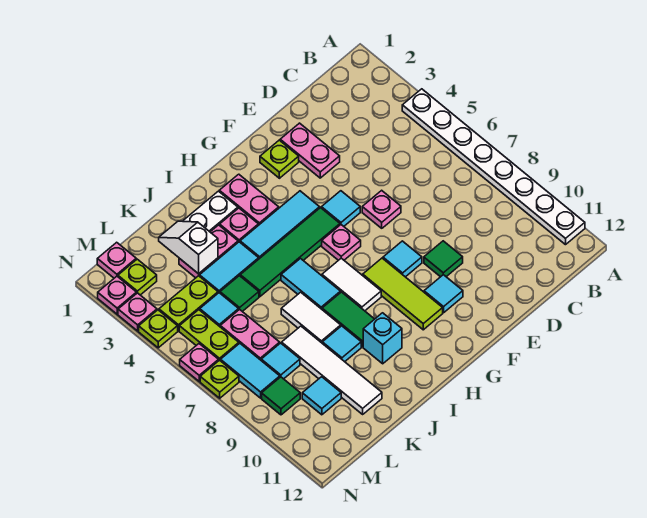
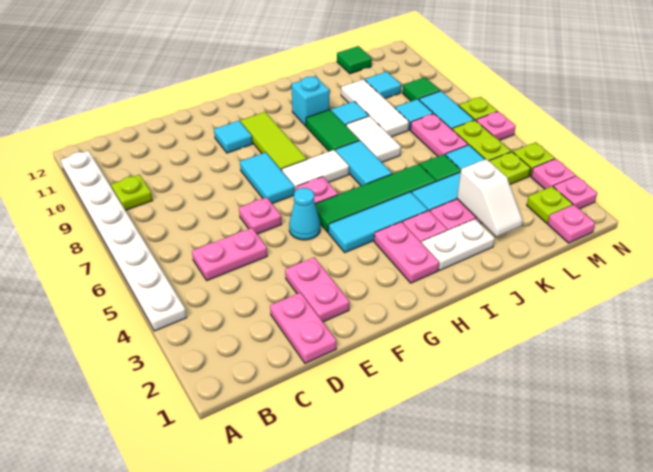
none -> pink plate C5:D5 level 1
none -> pink plate D1:D2 level 1
green tile E9 level 1 -> green tile L12 level 1
lime plate F2 level 1 -> lime plate B9 level 1
cyan tile F5 level 1 -> cyan cone F5 level 1
cyan tile F8 level 1 -> cyan tile F7:F8 level 1
white tile H7:H8 level 1 -> white tile G7:H7 level 1
white tile K8:K11 level 1 -> white tile K8:K10 level 1

